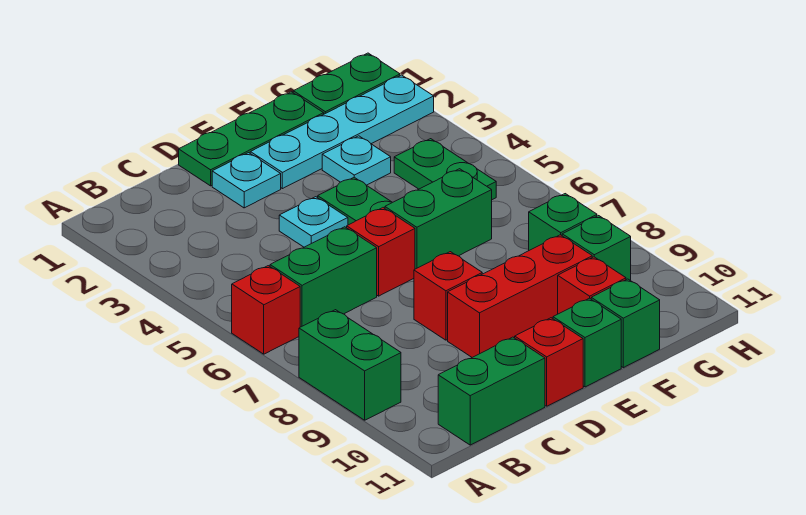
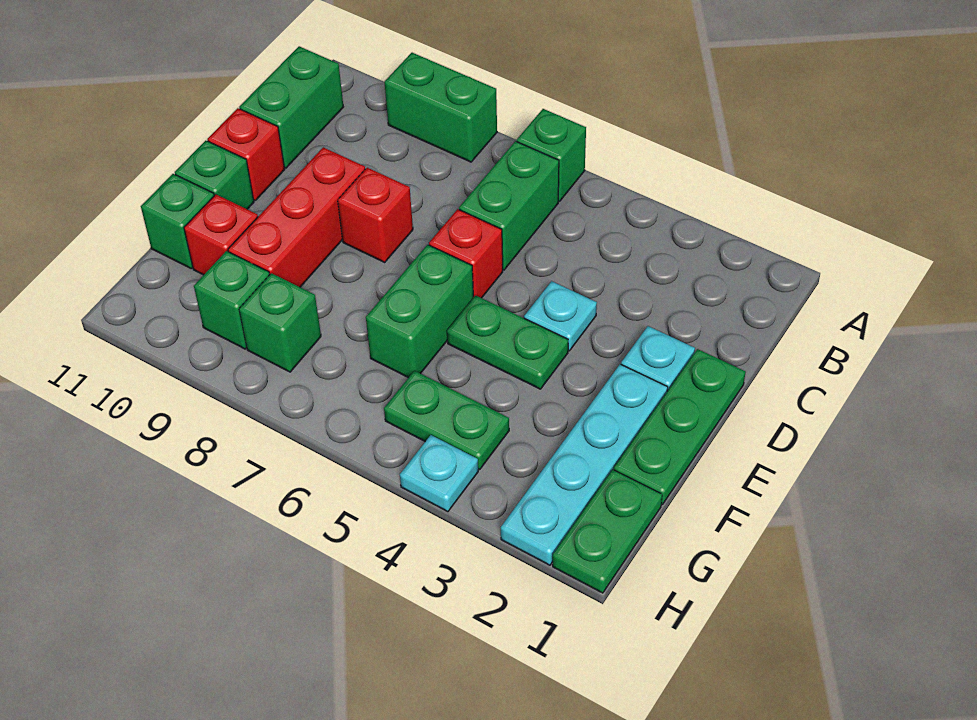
red brick A6 level 1 -> green brick A6 level 1
cyan plate F3 level 1 -> cyan plate H4 level 1

